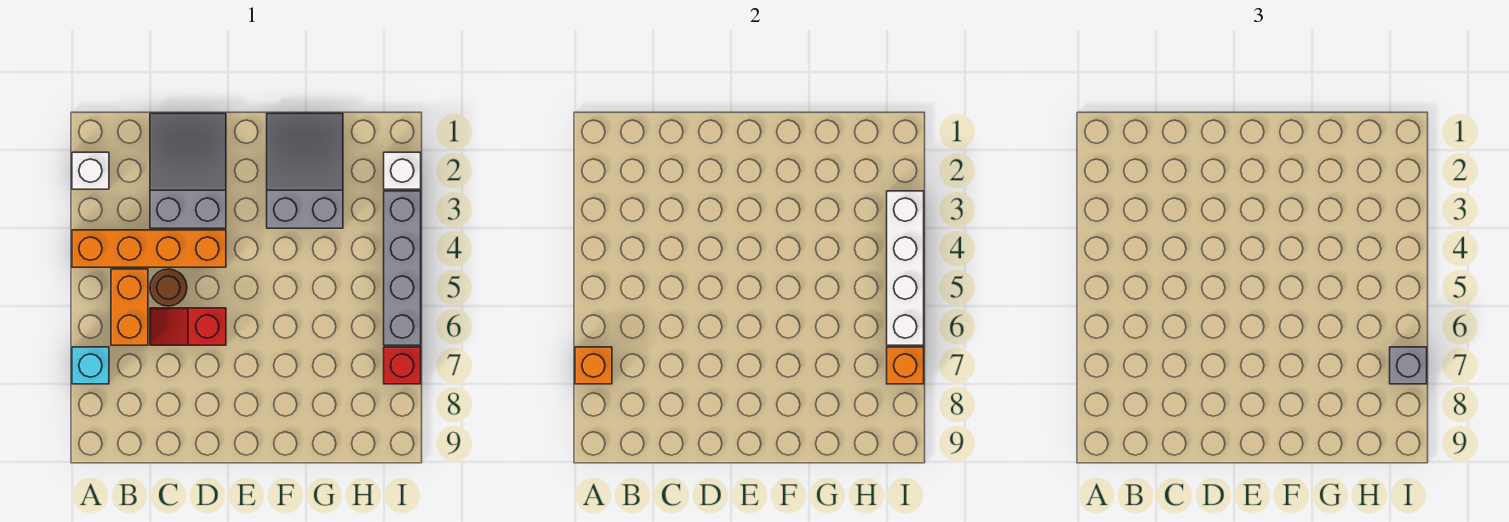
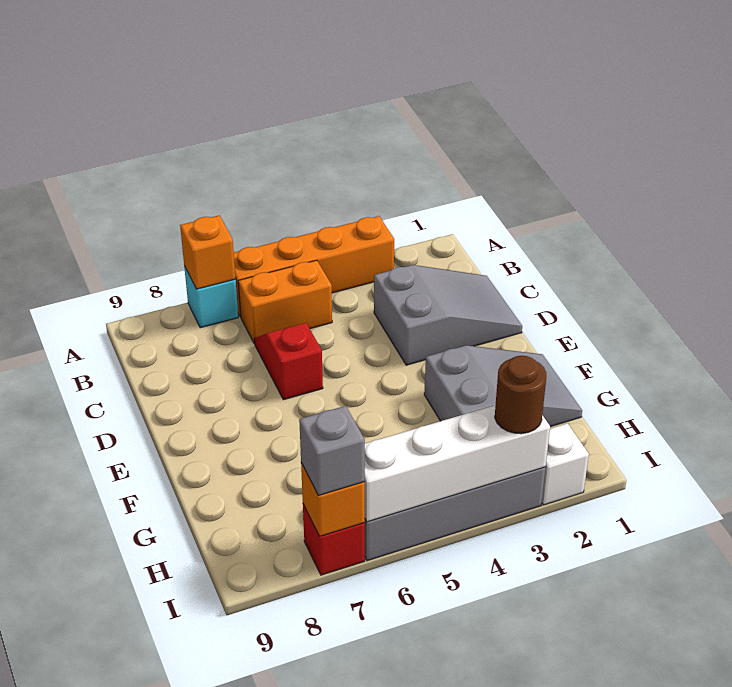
white brick A2 level 1 -> none
orange brick A4:D4 level 1 -> orange brick A3:A6 level 1
brown round brick C5 level 1 -> brown round brick I3 level 3

